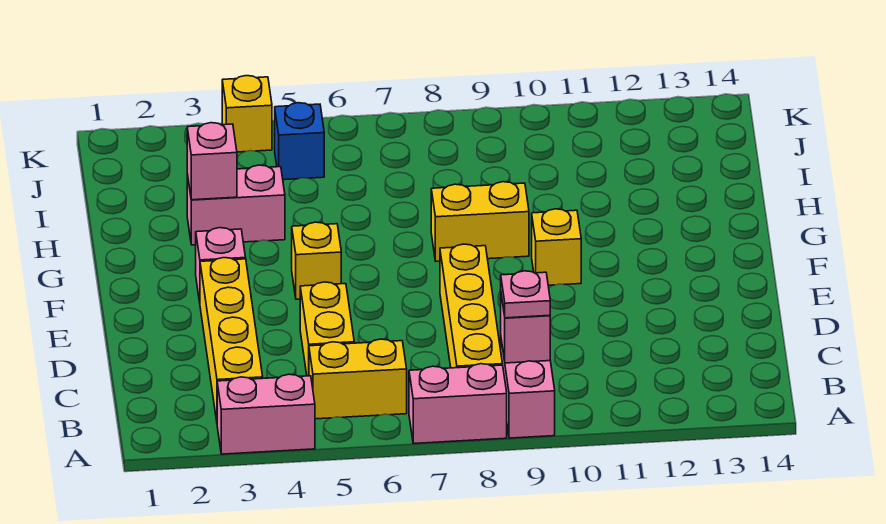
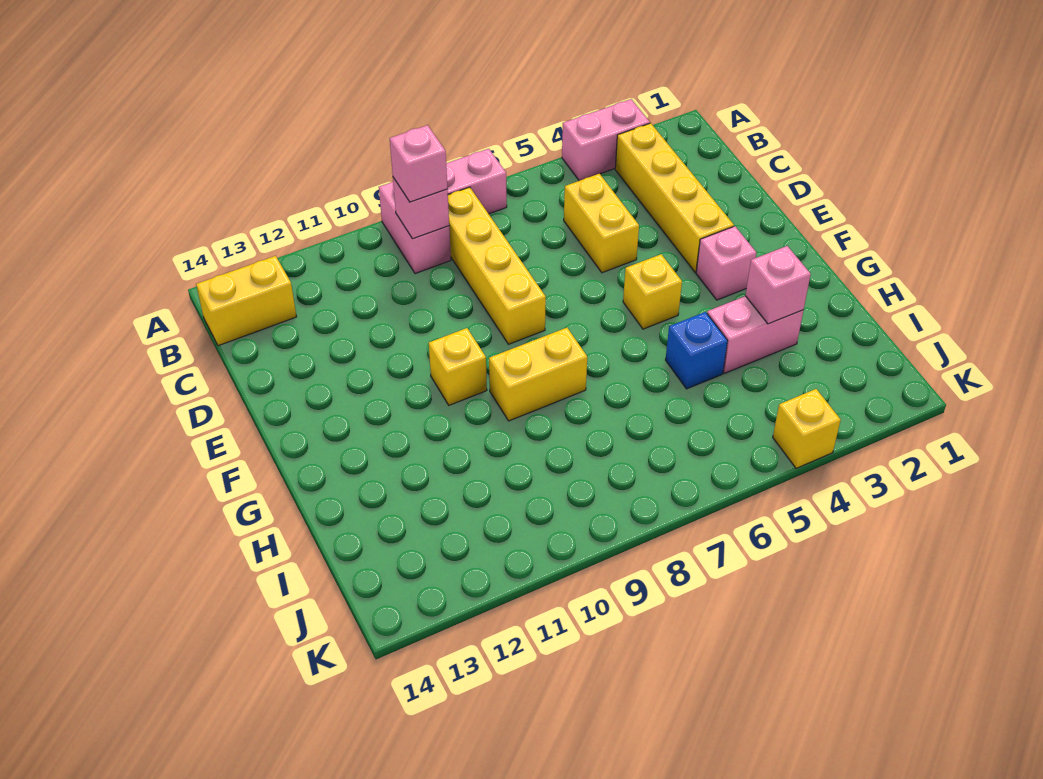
yellow brick B5:B6 level 1 -> yellow brick B13:B14 level 1
pink plate B9 level 3 -> pink brick B9 level 3
blue brick J5 level 1 -> blue brick H5 level 1

